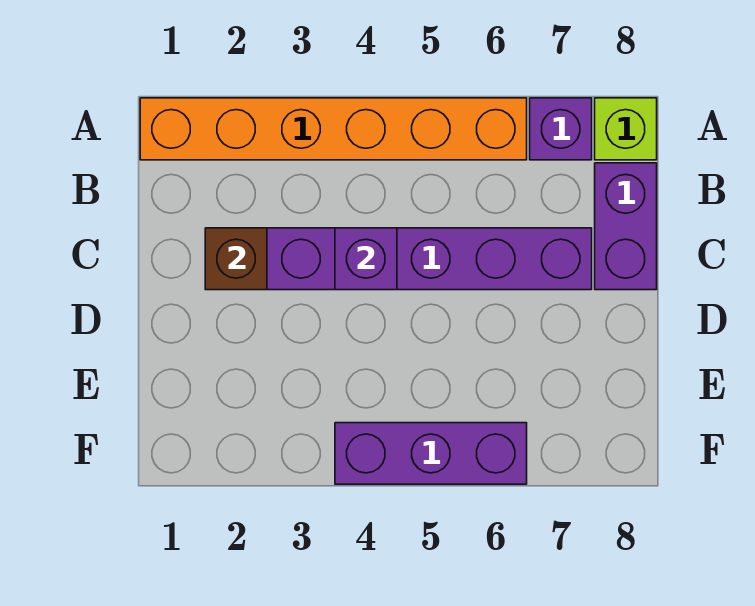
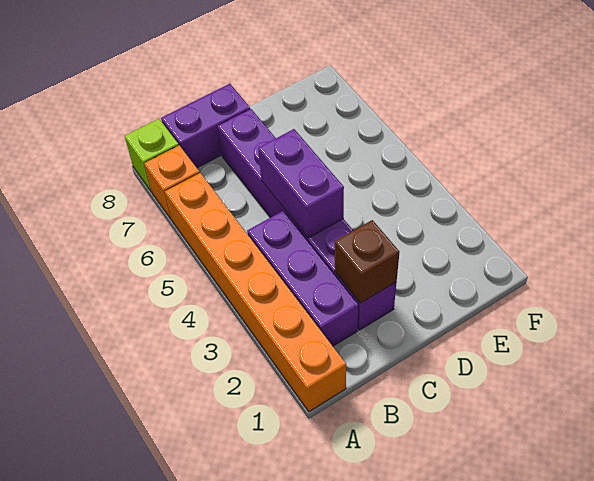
purple brick A7 level 1 -> orange brick A7 level 1
purple brick C4 level 2 -> purple brick C4:C5 level 2
purple brick F4:F6 level 1 -> purple brick B2:B4 level 1

